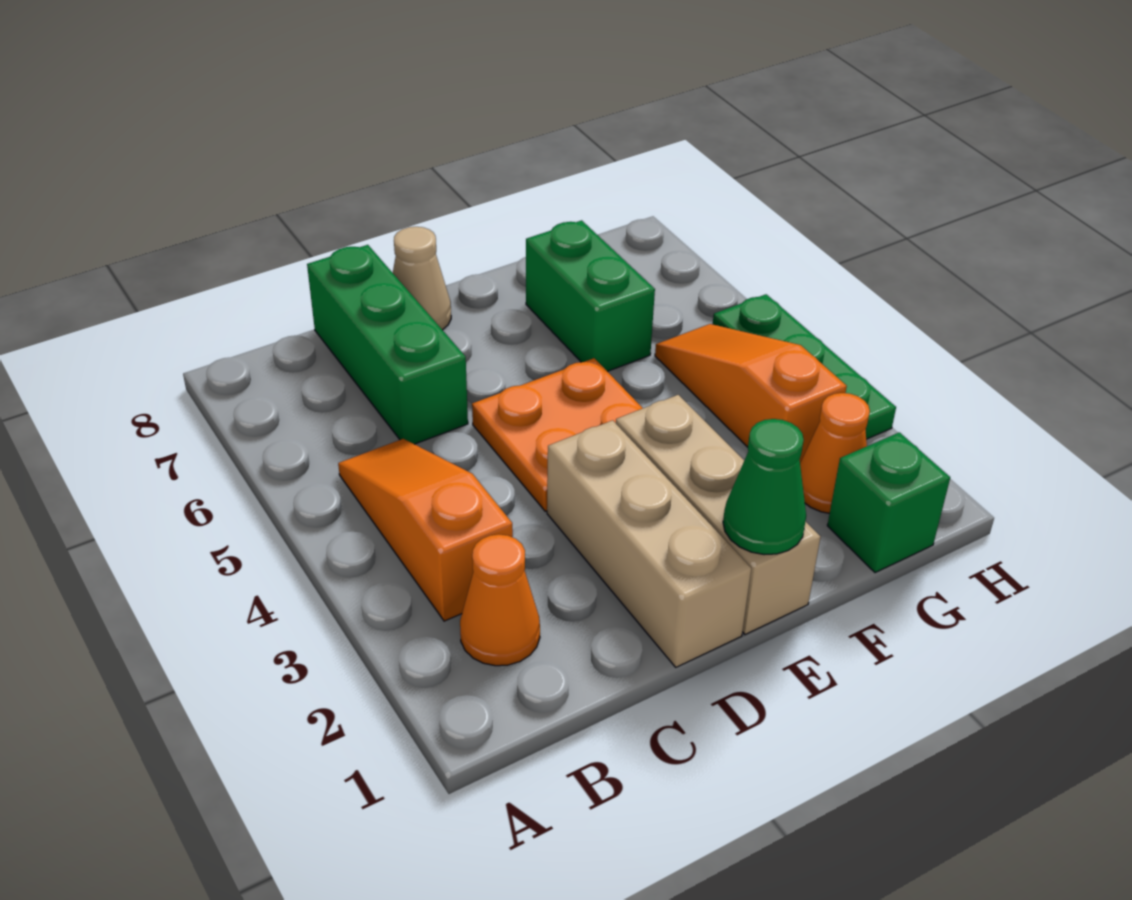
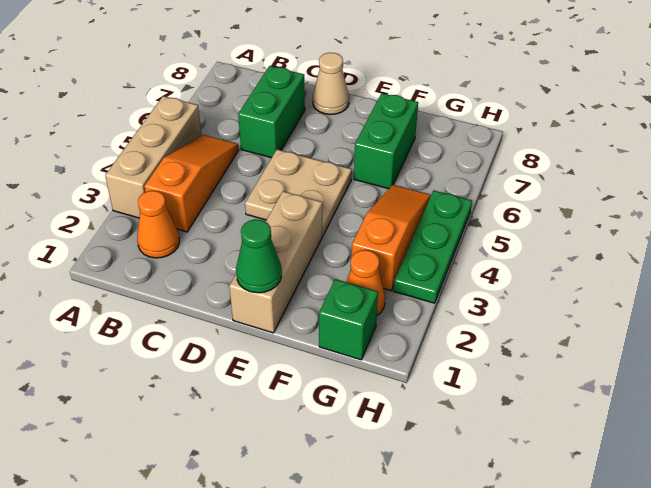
green brick C6:C8 level 1 -> green brick C6:C7 level 1
tan brick D1:D3 level 1 -> tan brick A3:A5 level 1
orange plate D4:E5 level 1 -> tan plate D4:E5 level 1

